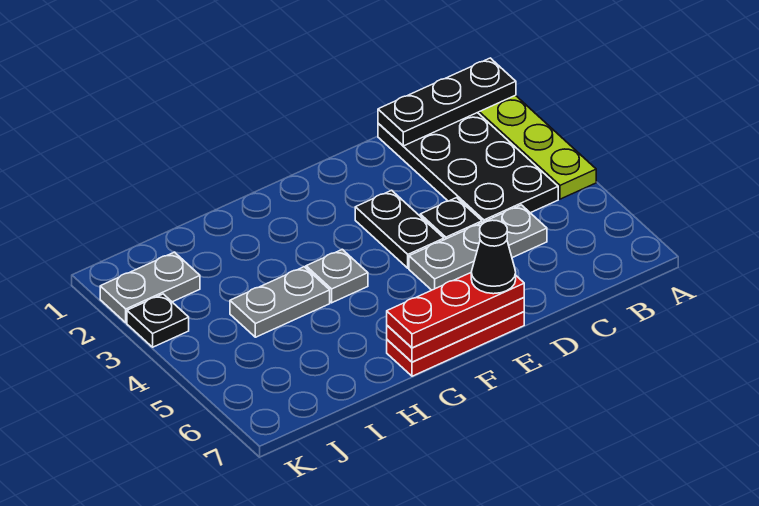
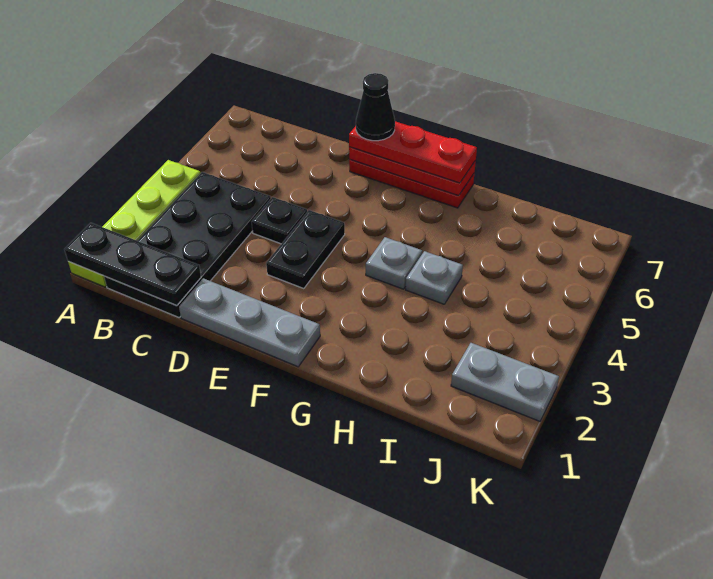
grey plate C5:E5 level 1 -> grey plate D1:F1 level 1
grey plate H4:I4 level 1 -> grey plate H4 level 1
black plate K3 level 1 -> none

